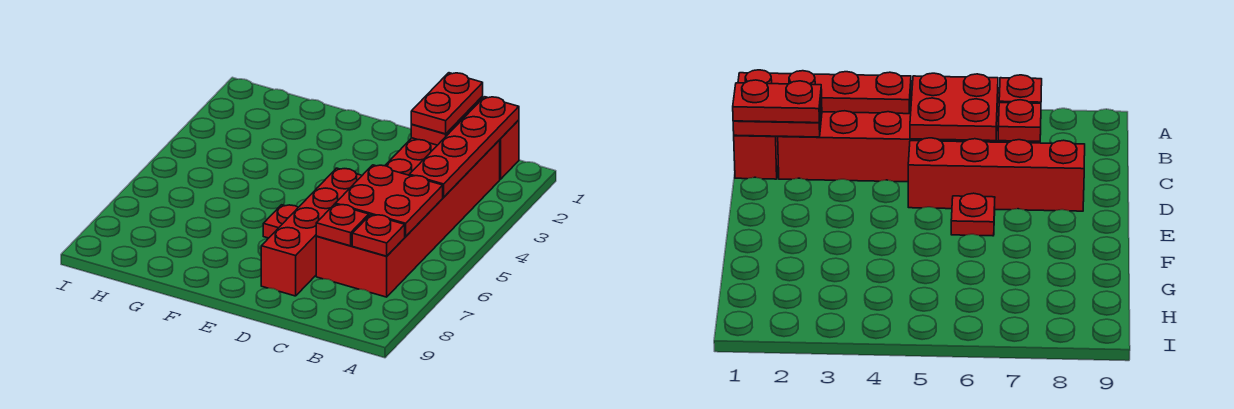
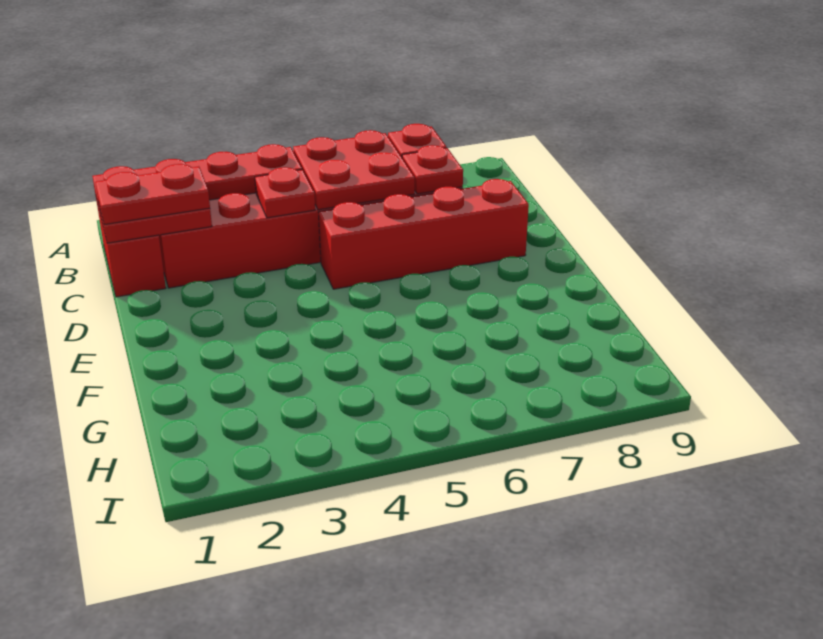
red plate E6 level 1 -> red plate C4 level 2

